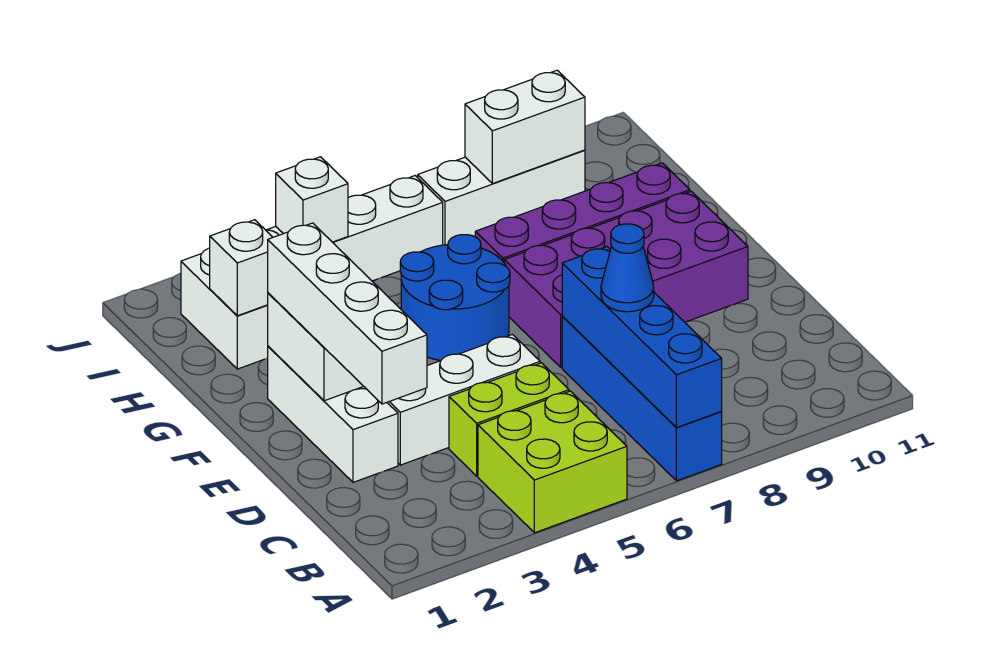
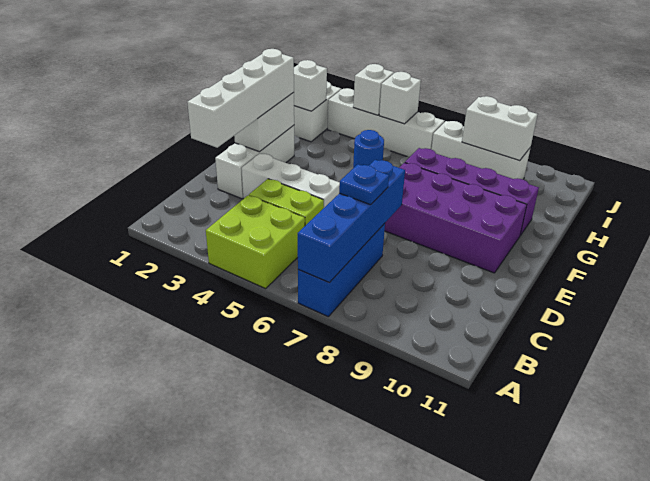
blue brick A7:D7 level 1 -> blue brick A7:C7 level 1
blue cone C7 level 3 -> blue plate C7 level 3
blue round brick F5:G6 level 1 -> blue round brick G5 level 1
none -> white brick I5 level 2

